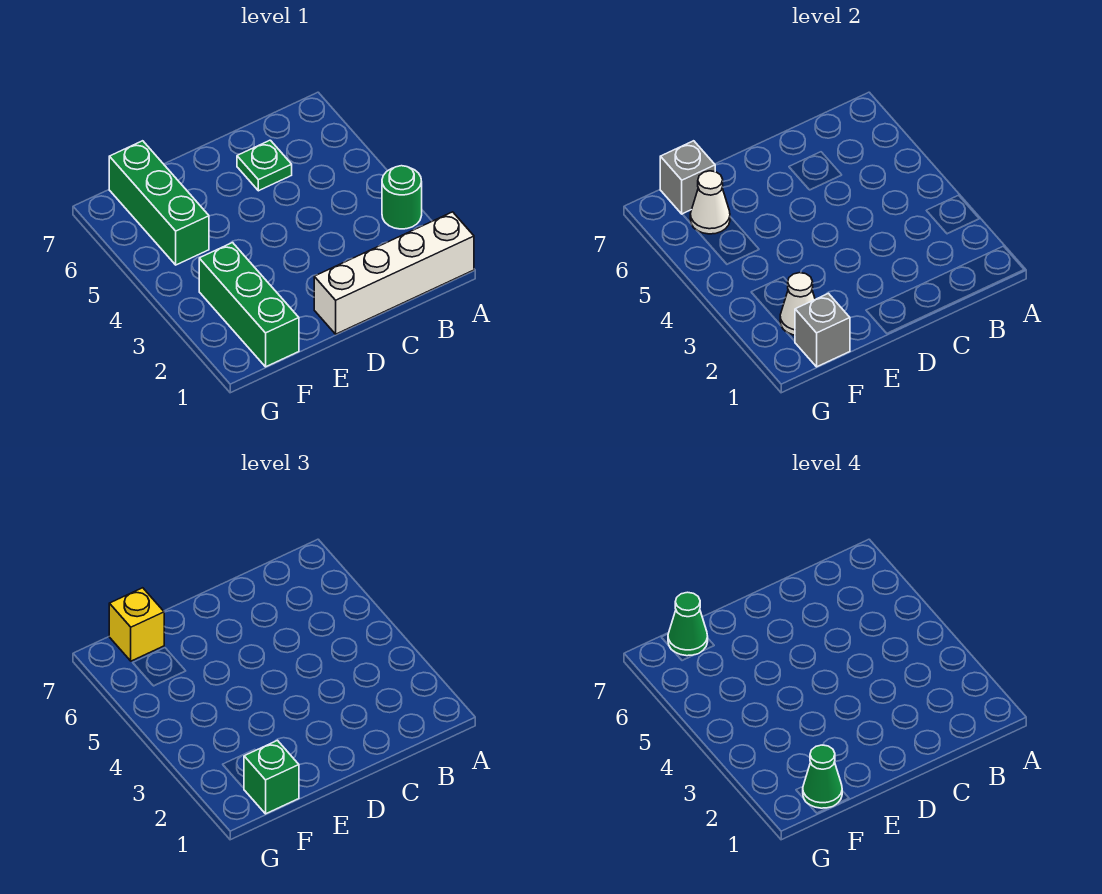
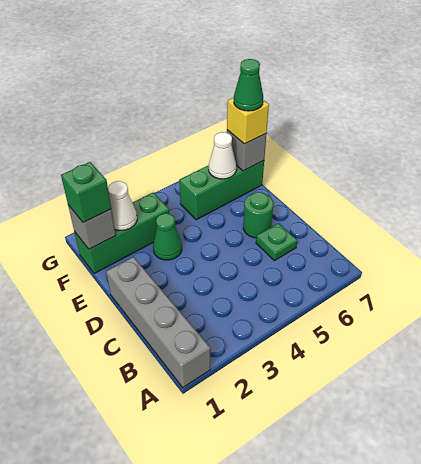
white brick A1:D1 level 1 -> grey brick A1:D1 level 1
green round brick A3 level 1 -> green round brick D6 level 1
green cone F1 level 4 -> green cone E3 level 1

